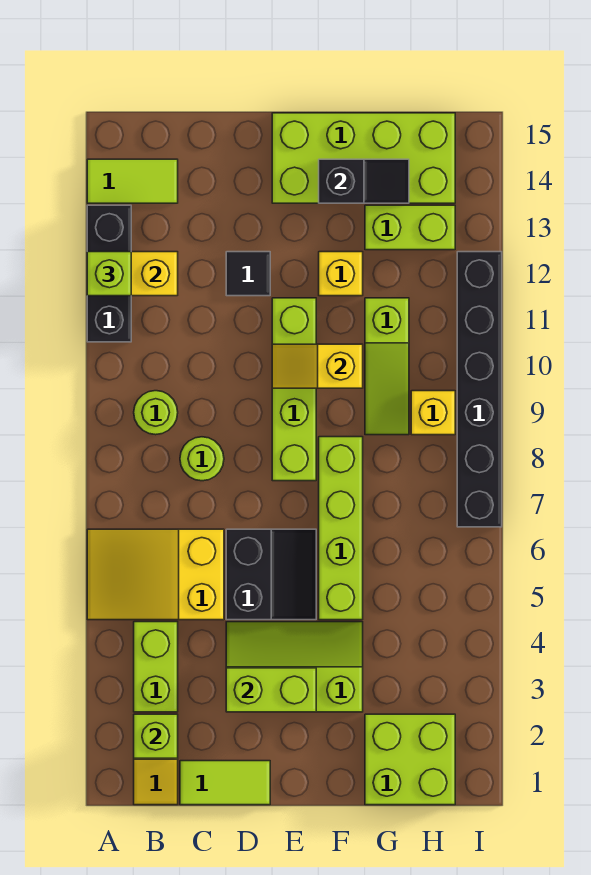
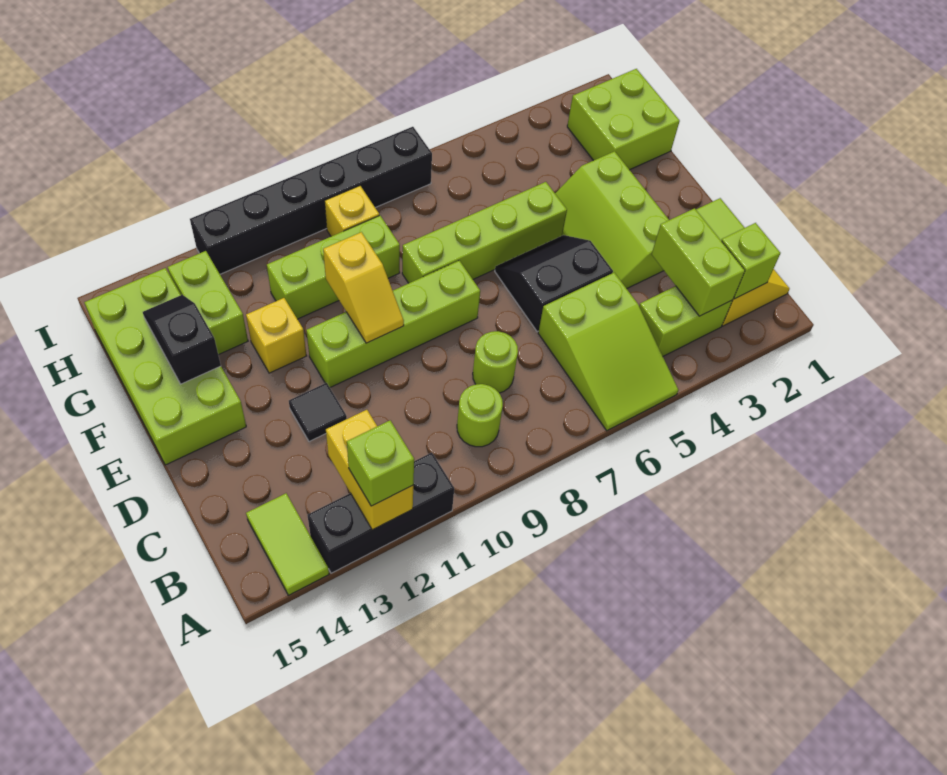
yellow slope A5:C6 level 1 top C -> lime slope A5:C6 level 1 top C
lime brick D3:E3 level 2 -> lime brick B3:C3 level 2
lime slope G9:G11 level 1 top 11 -> lime brick G9:G11 level 1

